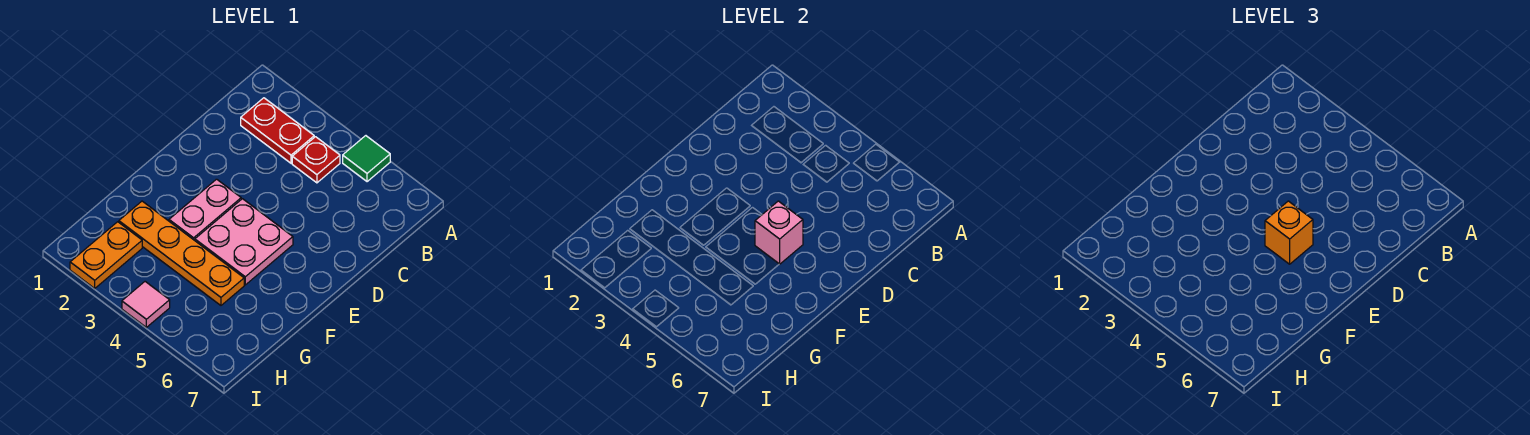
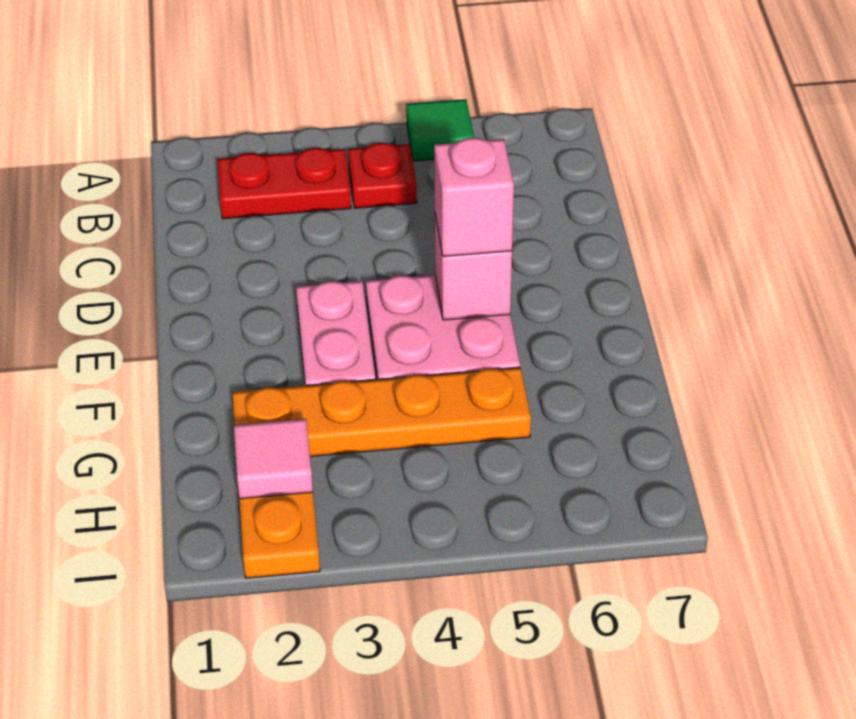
orange brick E5 level 3 -> pink brick E5 level 3
pink tile I4 level 1 -> pink tile H2 level 2

